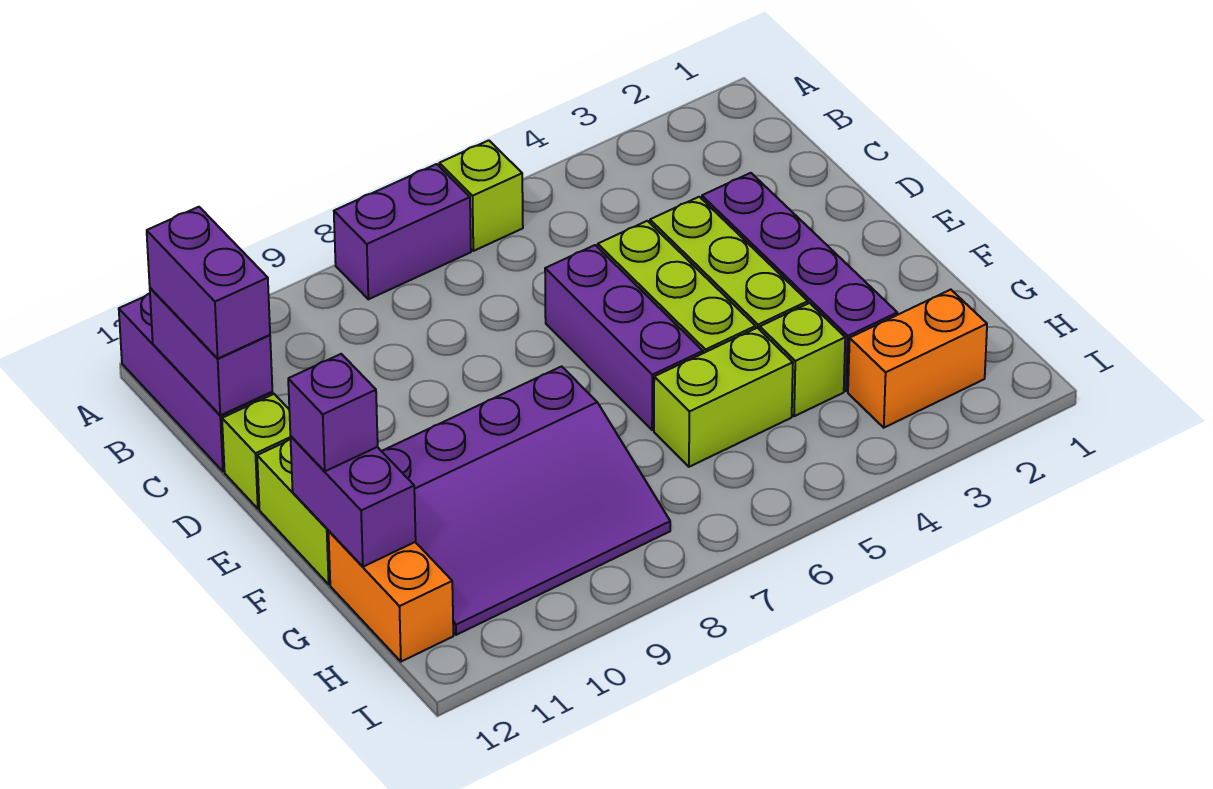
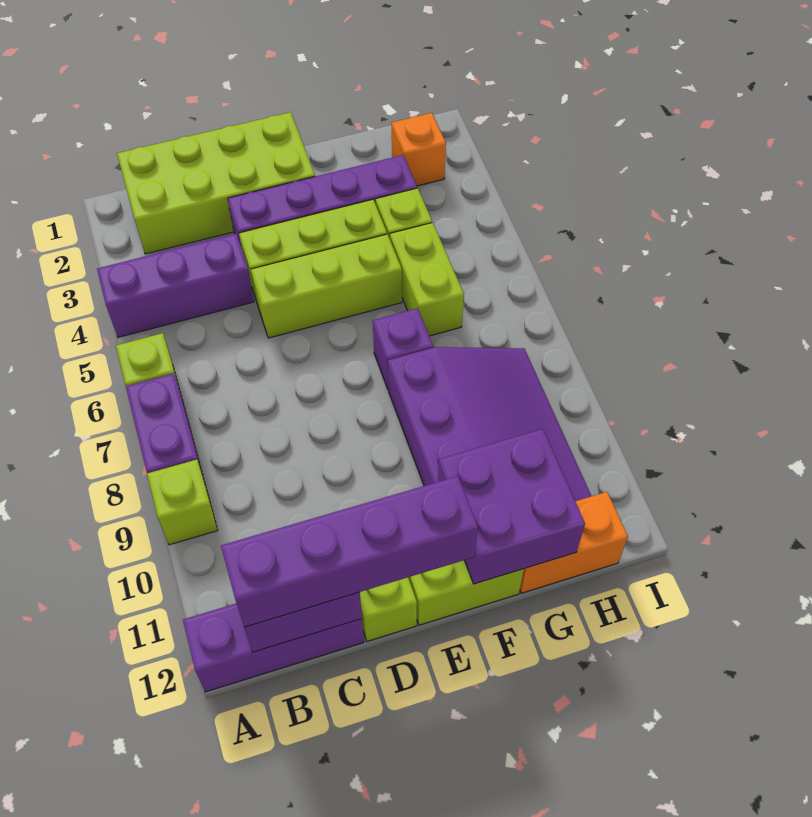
none -> lime brick A9 level 1
none -> lime brick B1:E2 level 1
purple brick B12:C12 level 3 -> purple brick B12:E12 level 3
purple brick D6:F6 level 1 -> purple brick A4:C4 level 1
purple brick F12:G12 level 2 -> purple brick F11:G12 level 2
purple brick F12 level 3 -> purple brick F7 level 1
orange brick H2:H3 level 1 -> orange brick H2 level 1

